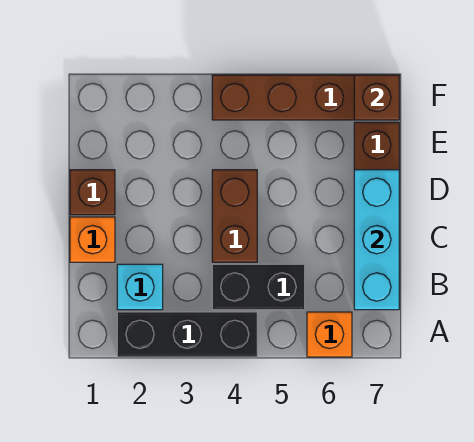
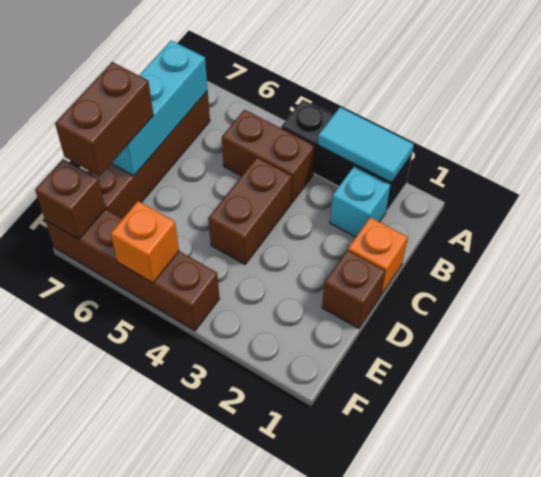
none -> cyan tile A2:A3 level 2
orange brick A6 level 1 -> orange brick F5 level 2
black brick B4:B5 level 1 -> brown brick B4:B5 level 1
none -> brown brick D7:E7 level 3

